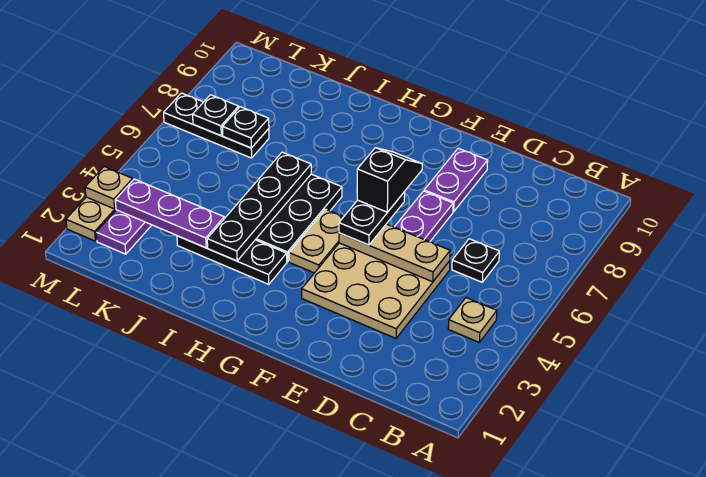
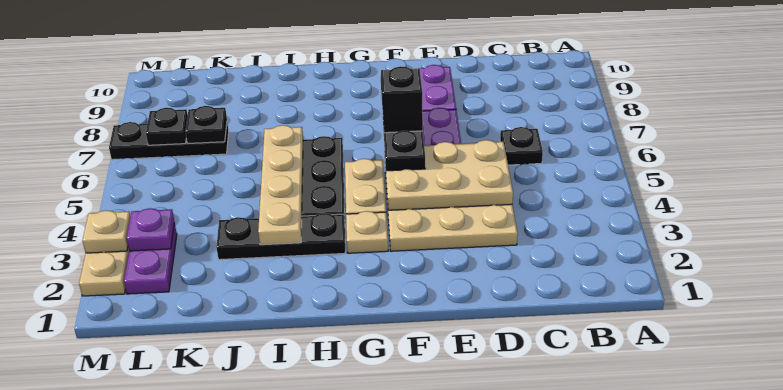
tan plate B4 level 1 -> tan plate G3 level 1
tan plate D5:F5 level 2 -> tan plate D4:F5 level 2
black plate I3:I6 level 2 -> tan plate I3:I6 level 2
purple plate J3:L3 level 2 -> purple plate L3 level 2

